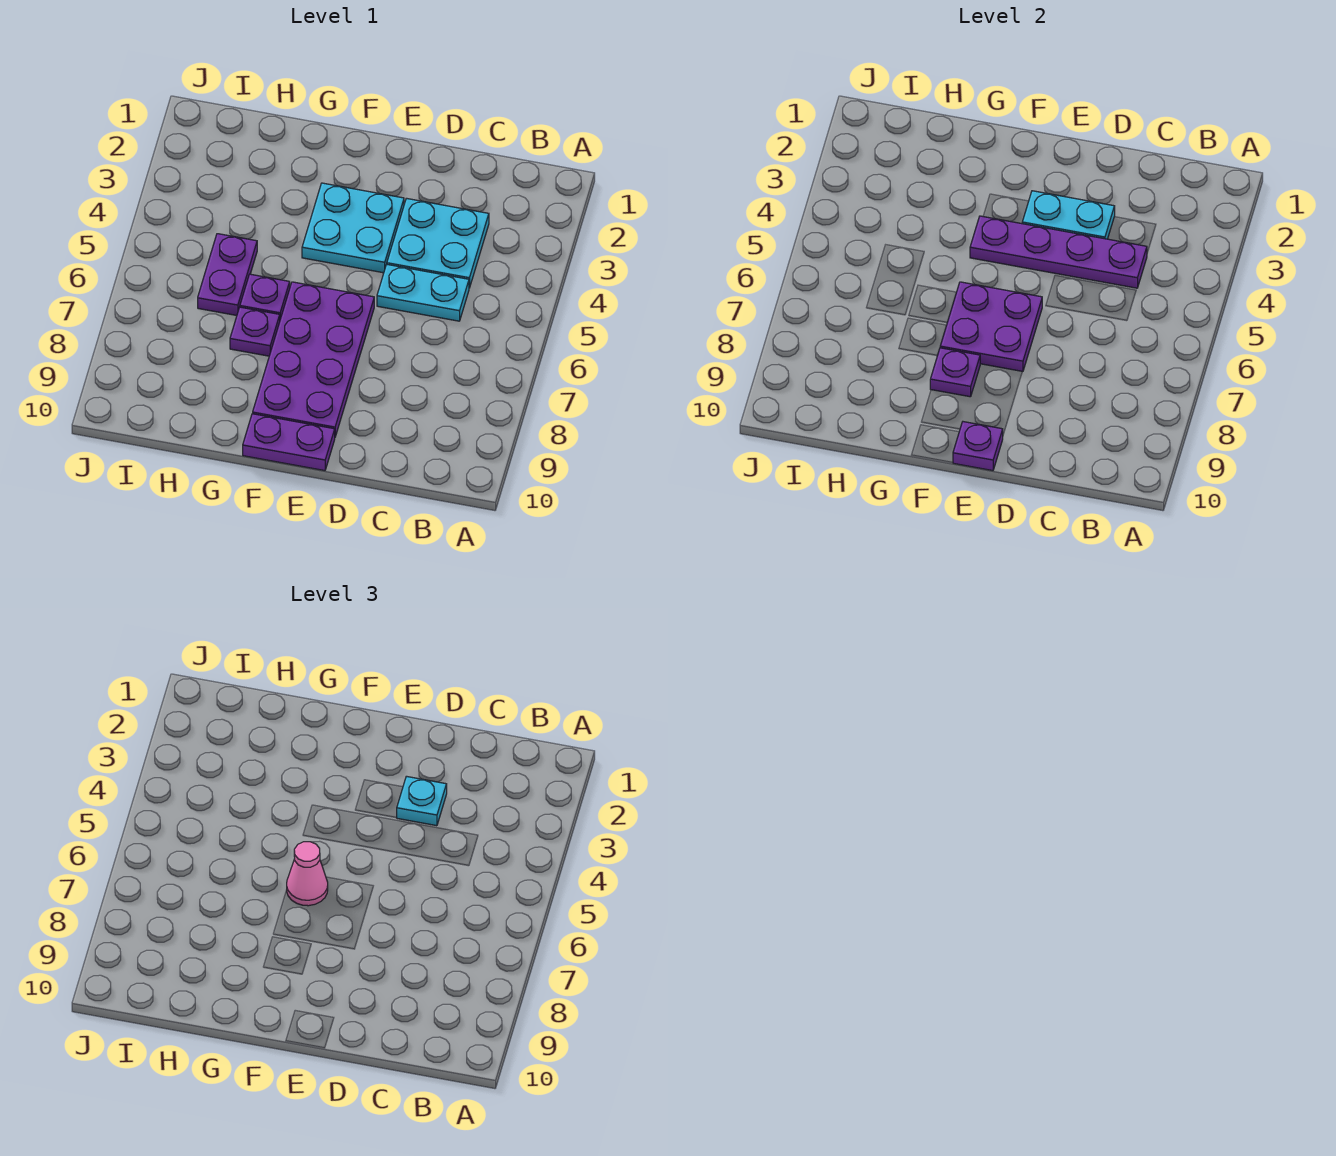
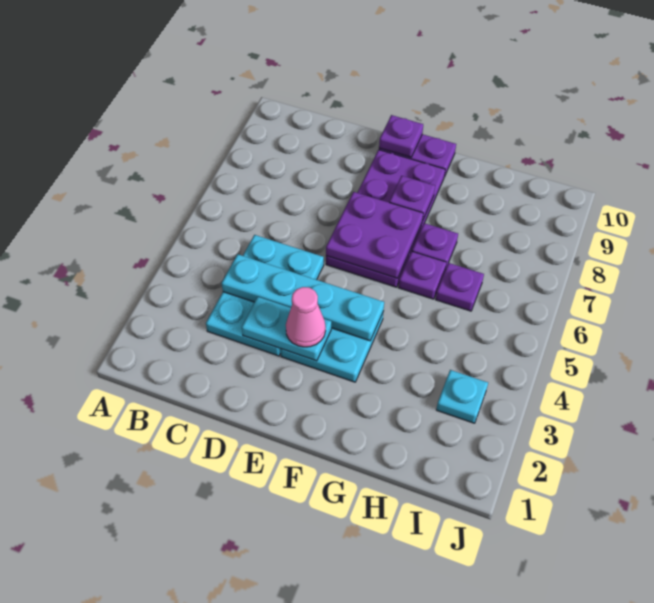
purple plate C4:F4 level 2 -> cyan plate C4:F4 level 2
cyan plate D3 level 3 -> cyan plate I3 level 1
pink cone F6 level 3 -> pink cone E3 level 3
purple plate H5:H6 level 1 -> purple plate H6 level 1

